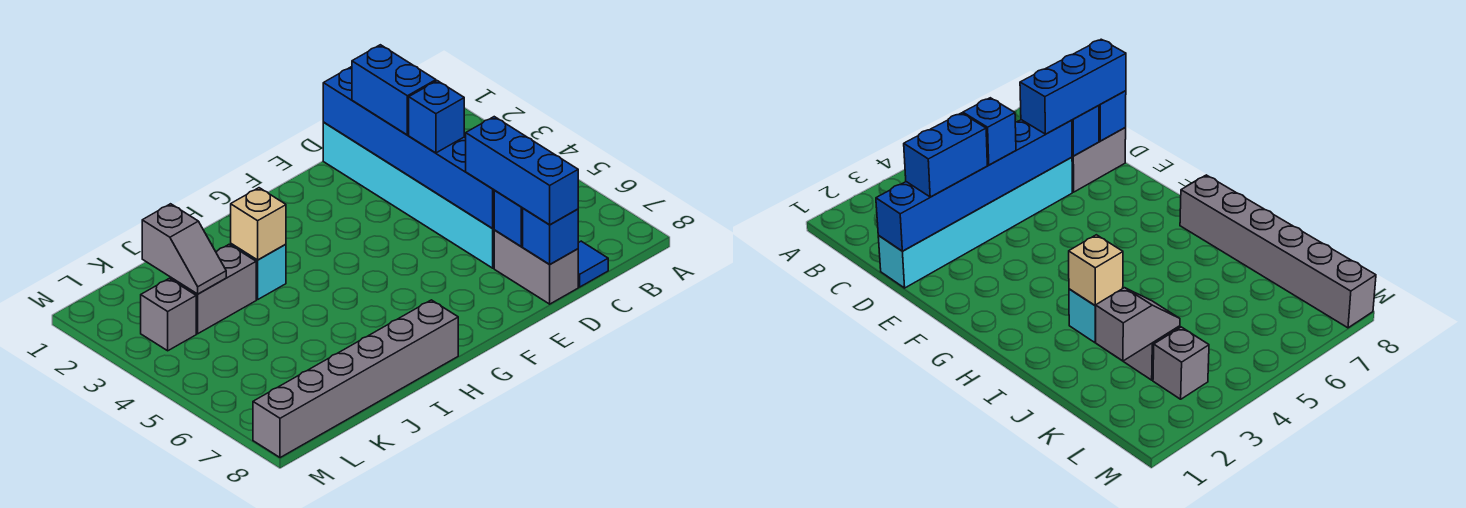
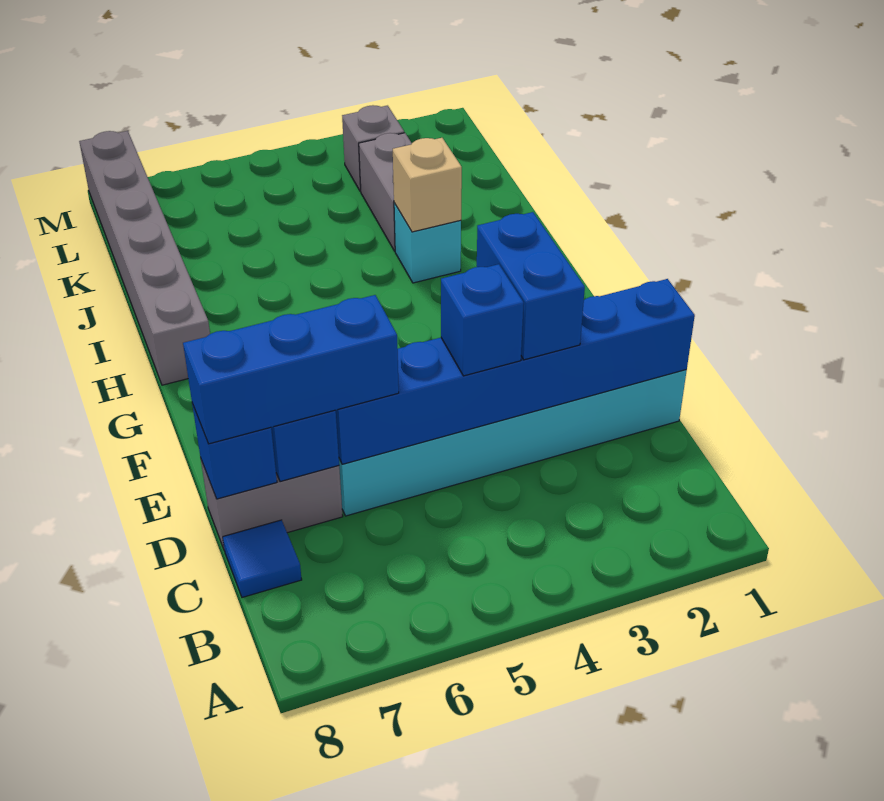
blue brick D2:D3 level 3 -> blue brick D3:E3 level 3
grey slope K2:K3 level 2 top 2 -> none

